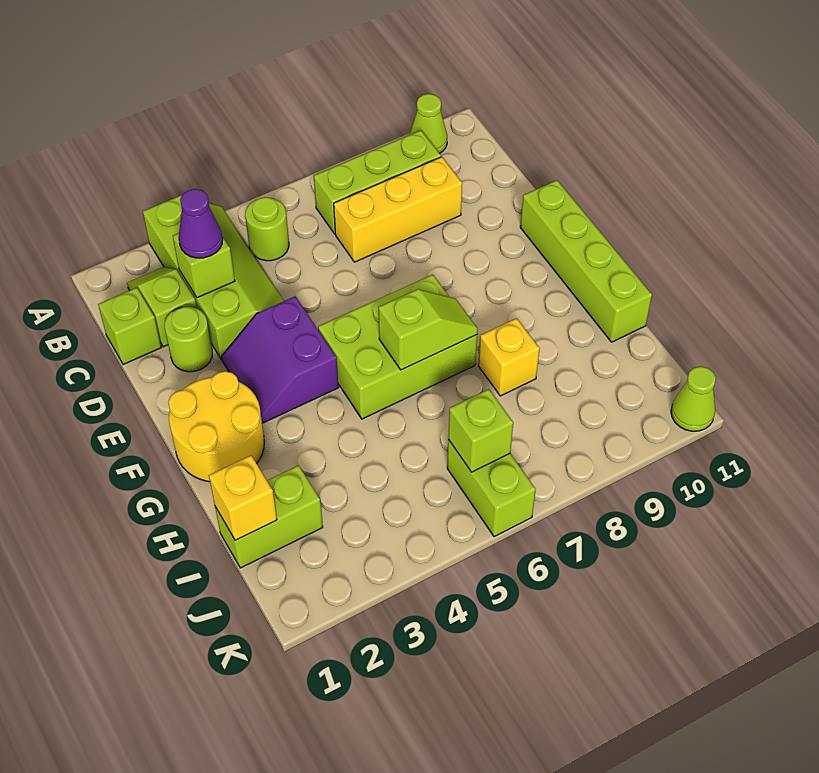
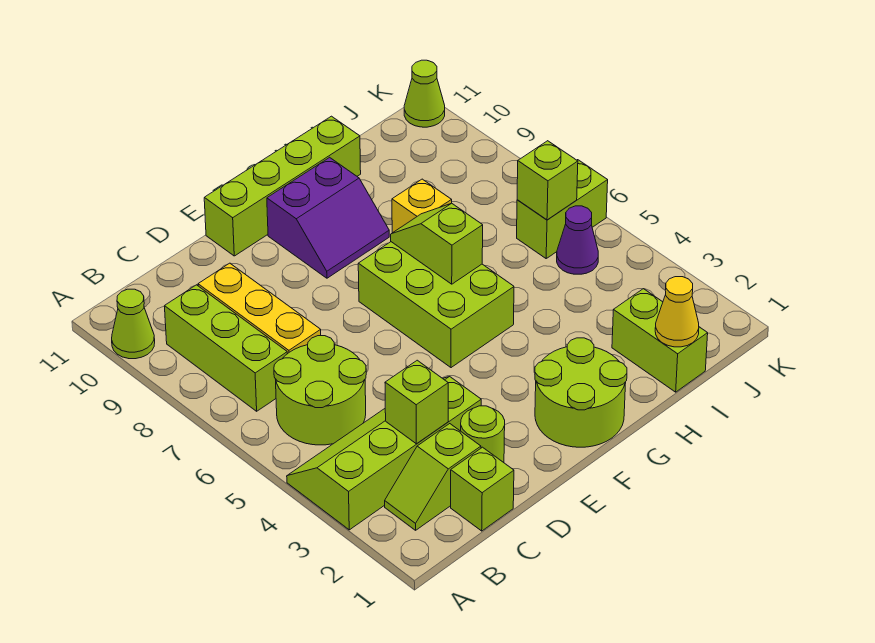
lime round brick B5 level 1 -> lime round brick B5:C6 level 1
purple cone C3 level 3 -> purple cone J5 level 1
purple slope E3:F4 level 1 top 4 -> purple slope F9:G10 level 1 top 10
yellow round brick F1:G2 level 1 -> lime round brick F1:G2 level 1
yellow brick I1 level 2 -> yellow cone I1 level 2

